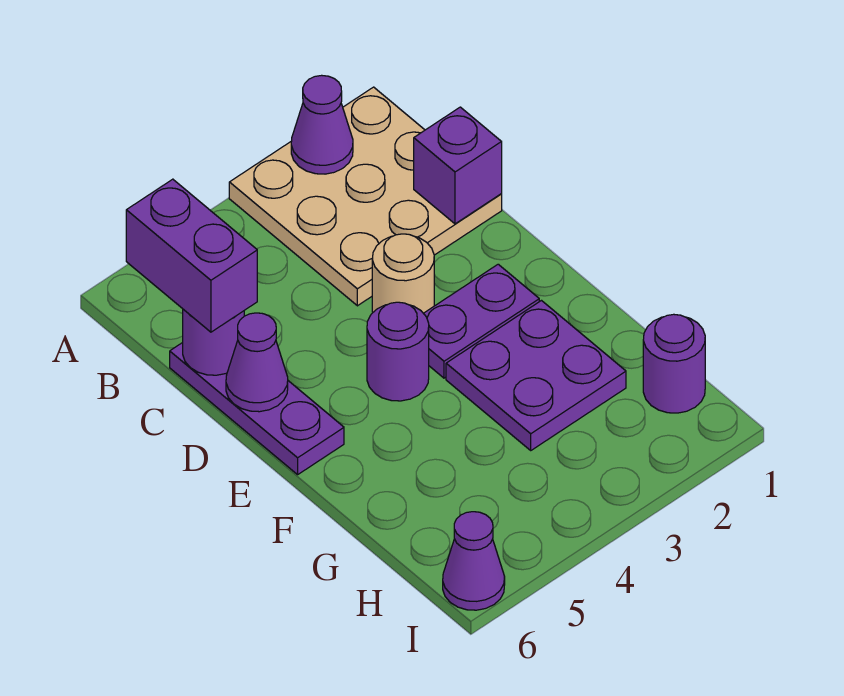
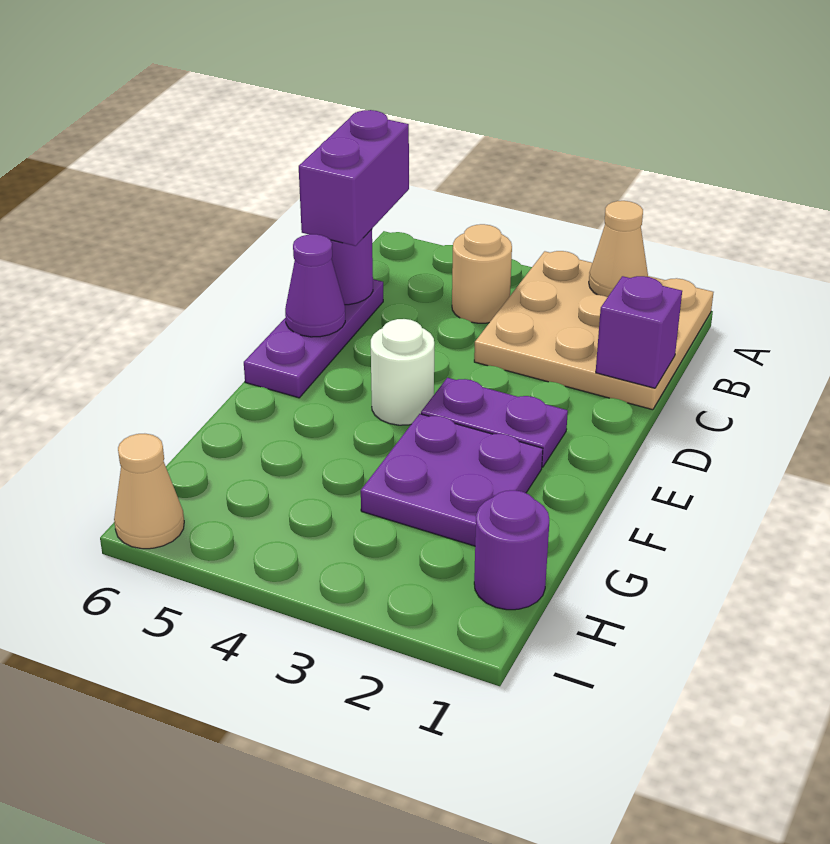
purple cone A2 level 2 -> tan cone A2 level 2
tan round brick D3 level 1 -> tan round brick B4 level 1
purple round brick E4 level 1 -> white round brick E4 level 1
purple cone I6 level 1 -> tan cone I6 level 1

